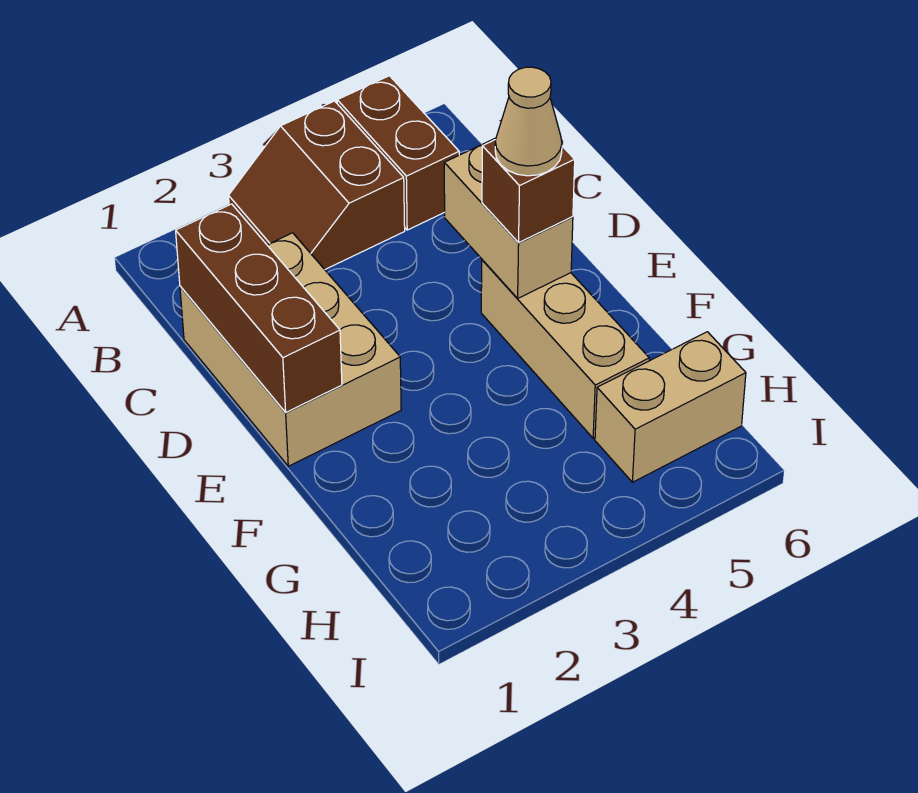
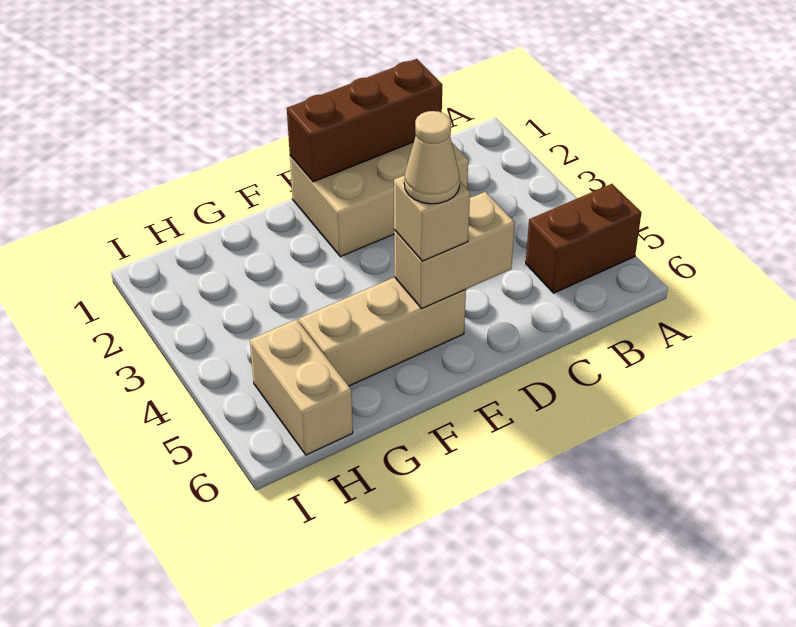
brown slope A3:B4 level 1 top 4 -> none
brown brick E5 level 3 -> tan brick E5 level 3

